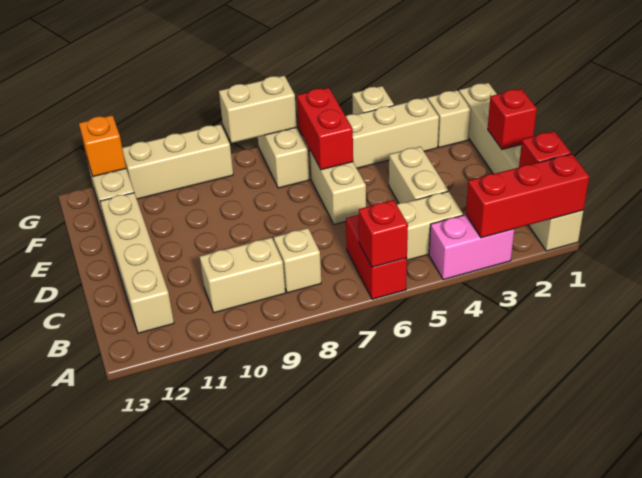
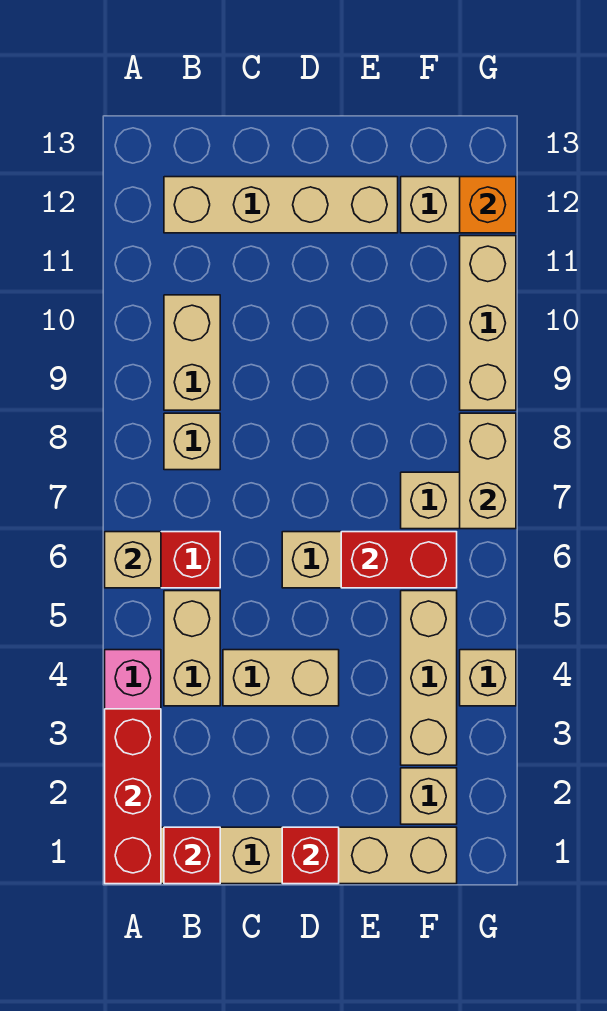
red brick A6 level 2 -> tan brick A6 level 2

